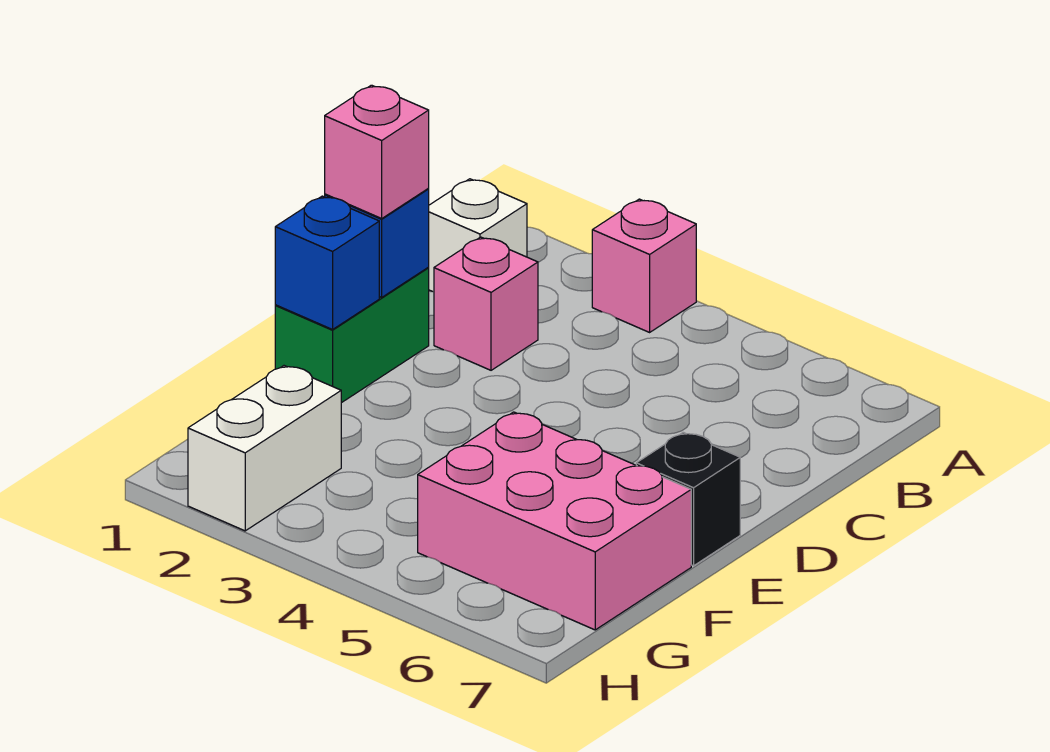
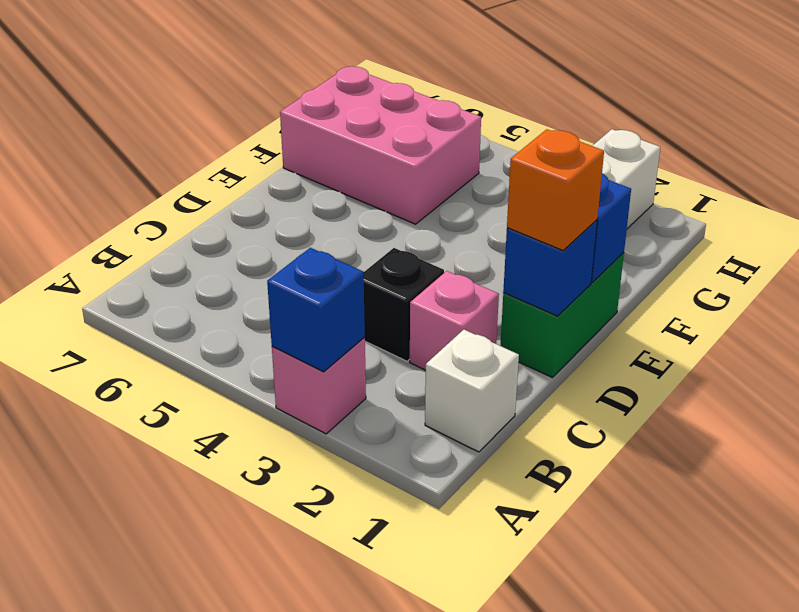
none -> blue brick A3 level 2
pink brick D1 level 3 -> orange brick D1 level 3
black brick E7 level 1 -> black brick C3 level 1

